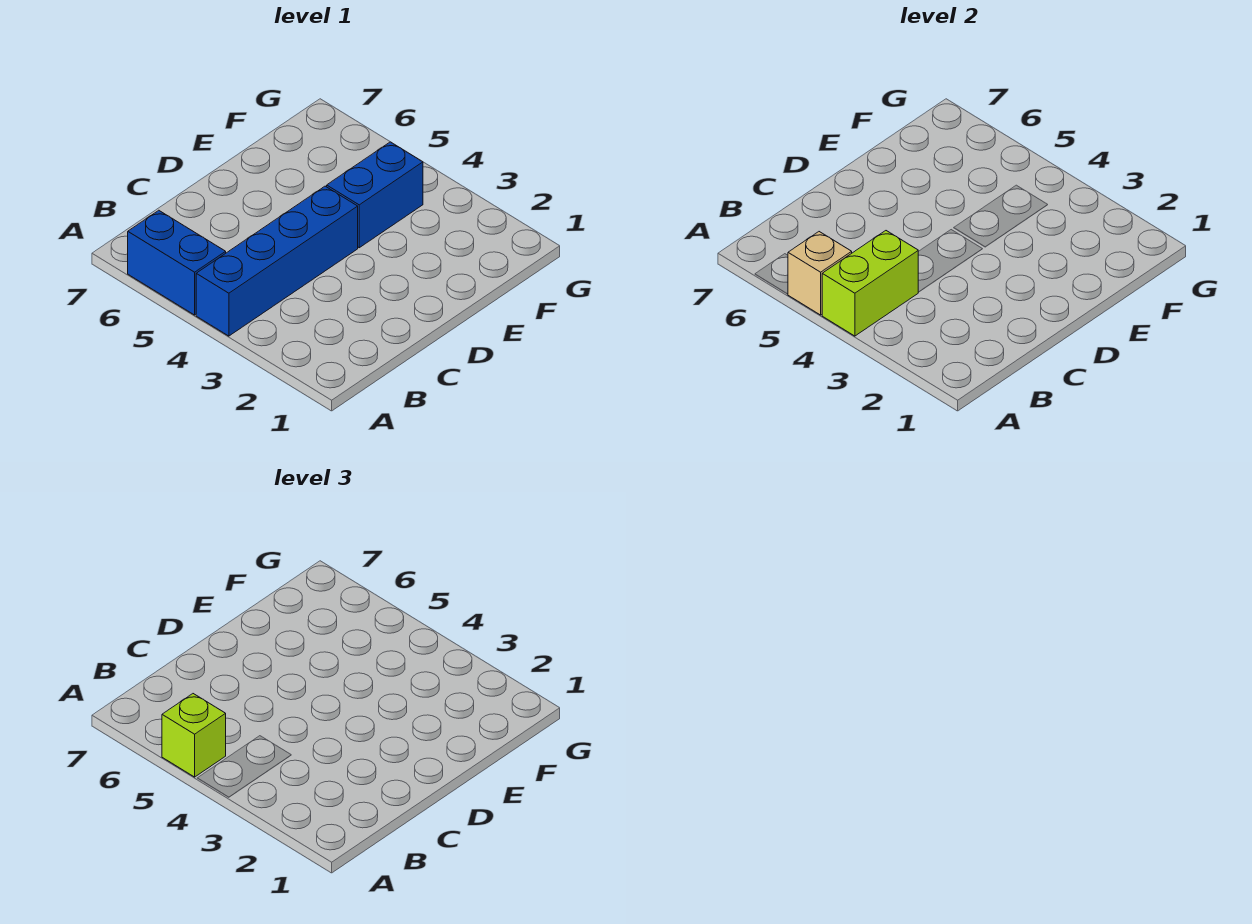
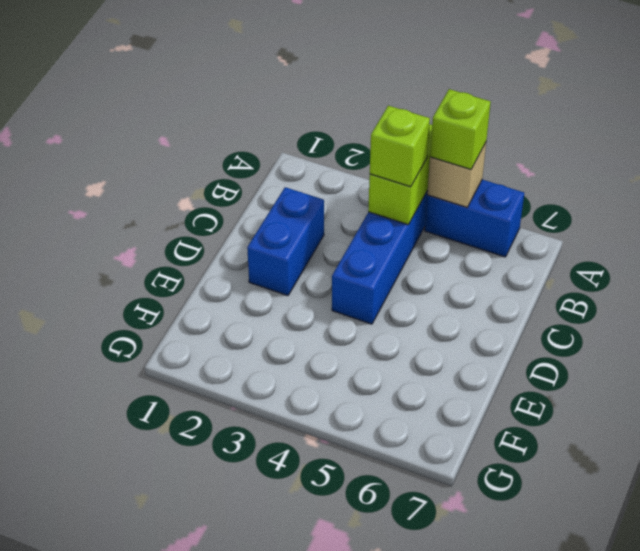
none -> lime brick B4 level 3
blue brick E4:F4 level 1 -> blue brick C2:D2 level 1

